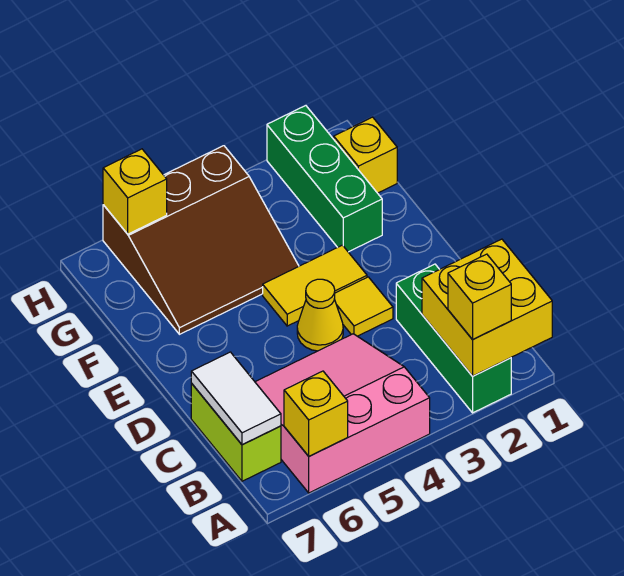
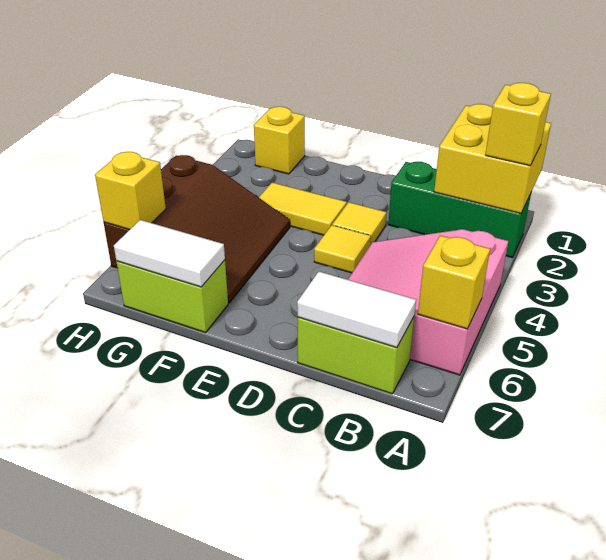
yellow cone D4 level 1 -> yellow tile D4 level 1
yellow tile E3:E4 level 1 -> yellow tile E3:F3 level 1
green brick F2:H2 level 1 -> none
none -> lime brick F7:G7 level 1
none -> white tile F7:G7 level 2

